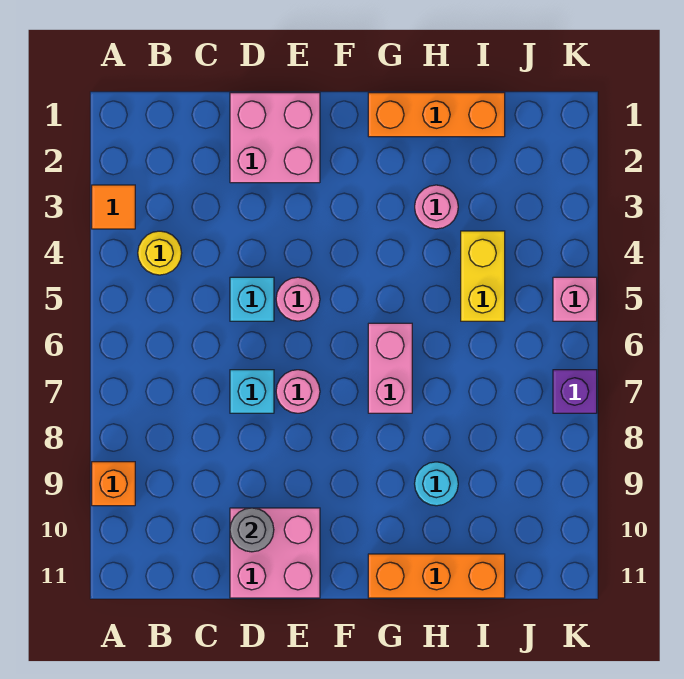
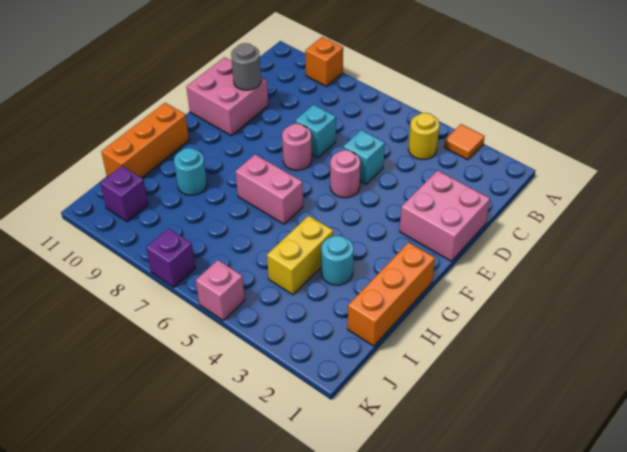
pink round brick H3 level 1 -> cyan round brick H3 level 1
yellow brick I4:I5 level 1 -> yellow brick H4:I4 level 1
none -> purple brick J10 level 1

